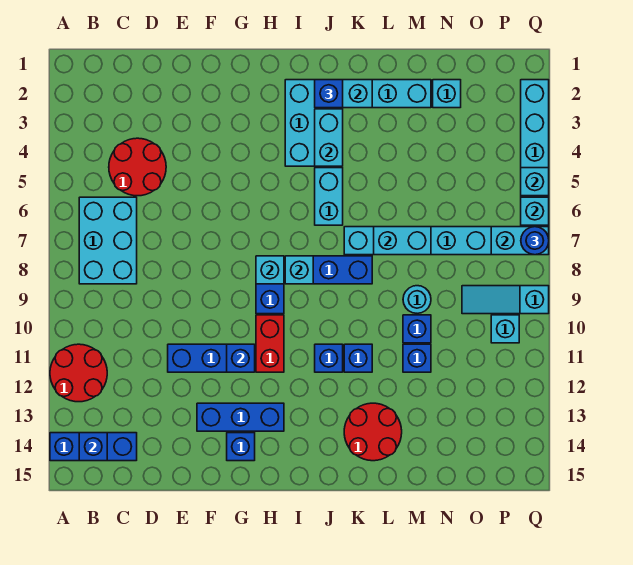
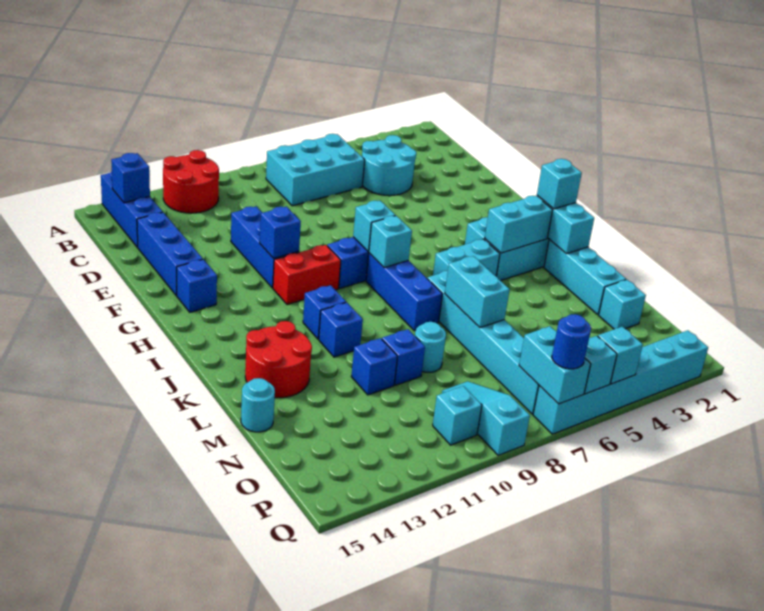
red round brick C4:D5 level 1 -> cyan round brick C4:D5 level 1
blue brick F13:H13 level 1 -> blue brick D14:F14 level 1
blue brick J2 level 3 -> cyan brick J2 level 3
none -> cyan round brick M15 level 1

